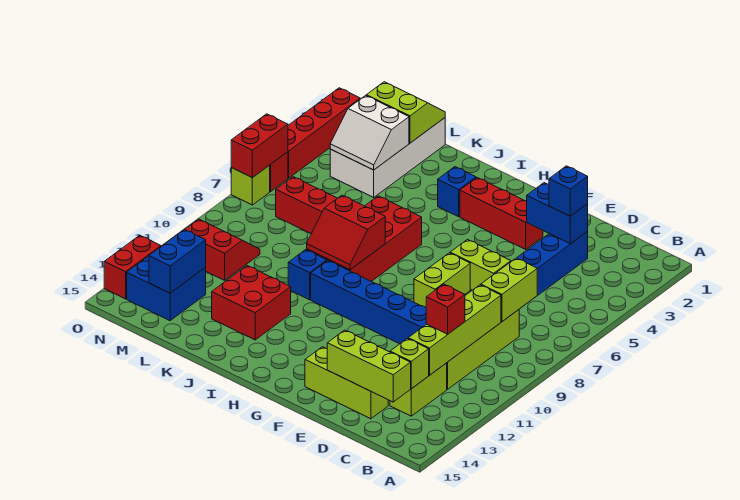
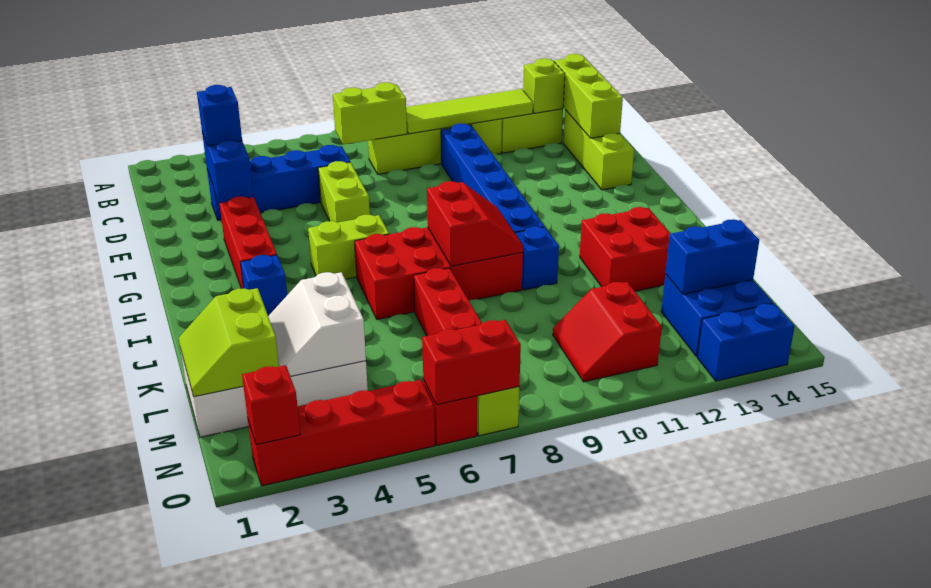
lime brick C9:C12 level 2 -> lime tile C9:C12 level 2
red brick C11 level 3 -> red brick O2 level 2
lime brick F7:F8 level 1 -> lime brick H5:H6 level 1
white slope L3:M4 level 2 top 3 -> white slope L3:M4 level 2 top 4
red brick O13:O14 level 1 -> blue brick O13:O14 level 1

